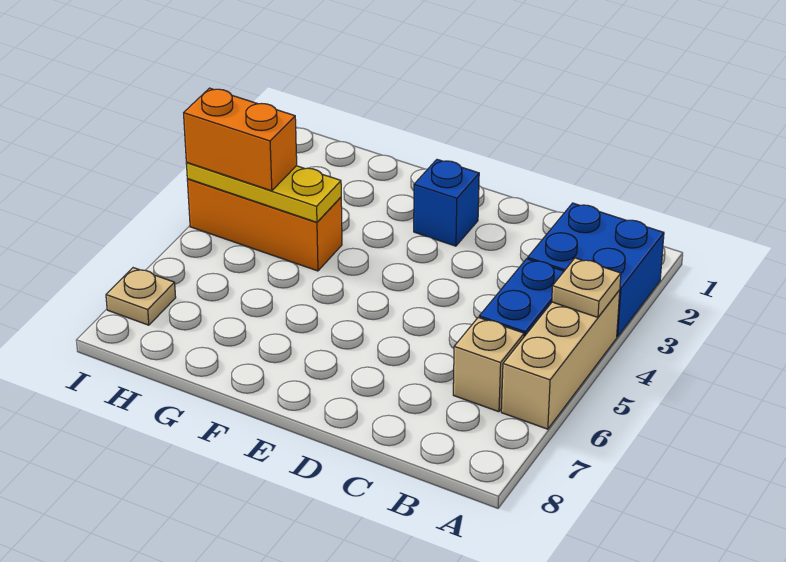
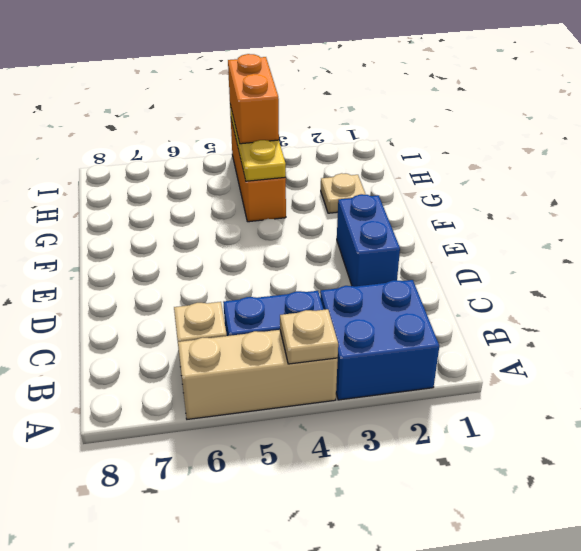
blue brick E2 level 1 -> blue brick D2:E2 level 1
tan plate I7 level 1 -> tan plate G2 level 1

